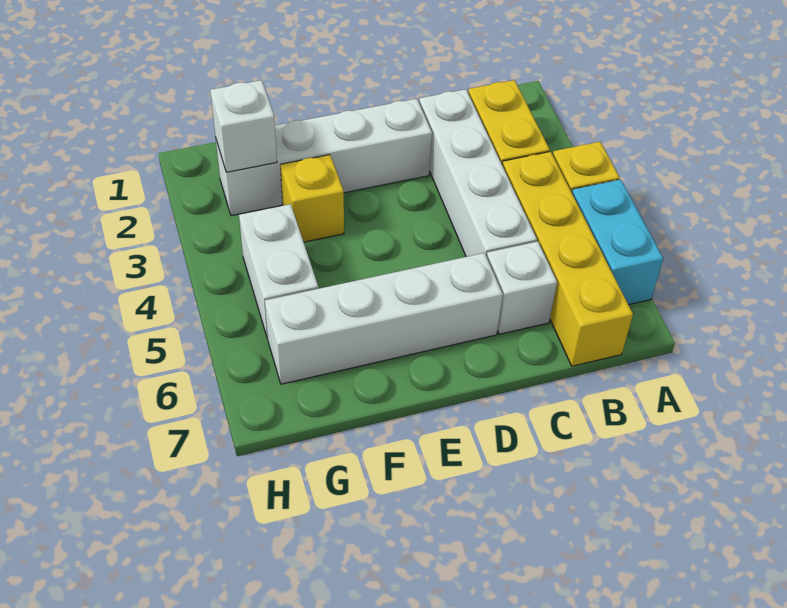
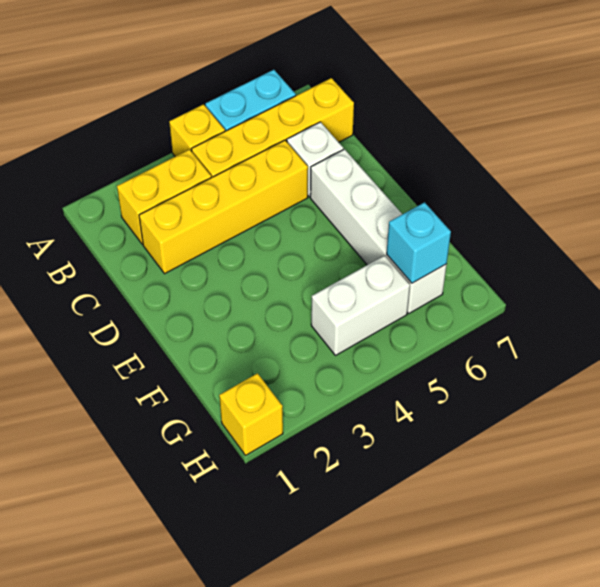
white brick C2:C5 level 1 -> yellow brick C2:C5 level 1
white brick D2:G2 level 1 -> none
yellow brick F3 level 1 -> yellow brick H1 level 1
white brick G2 level 2 -> none
none -> cyan brick G6 level 2

